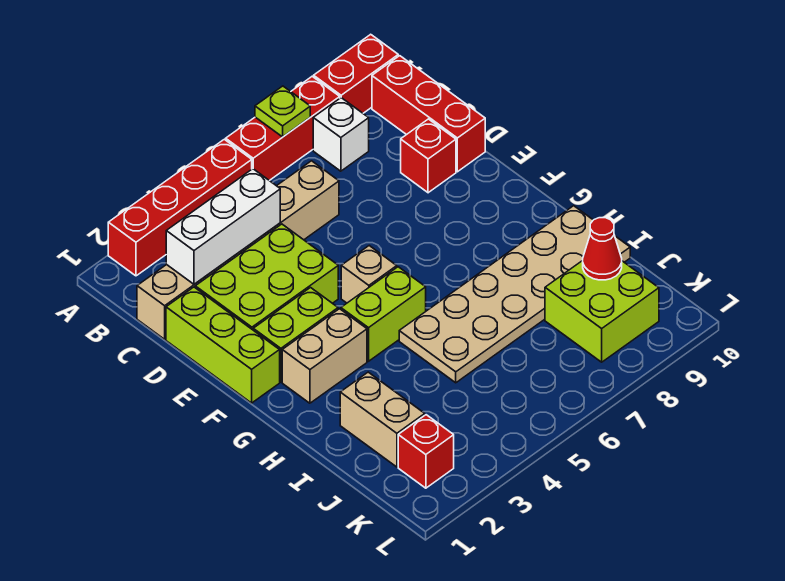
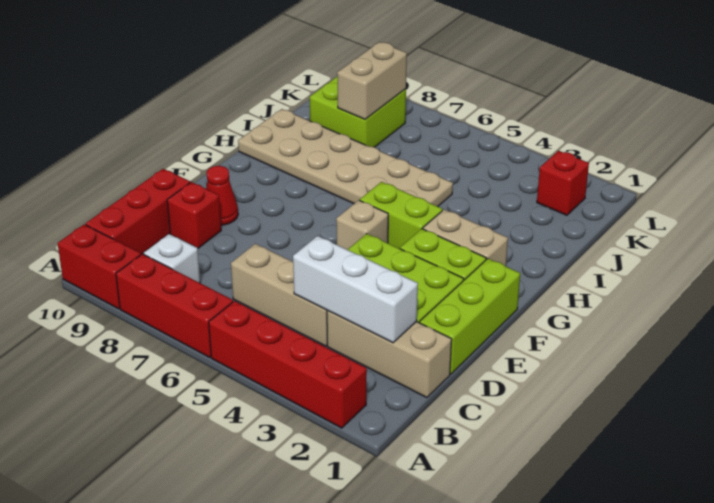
lime plate A7 level 2 -> none
tan brick I2:J2 level 1 -> tan brick J8:K8 level 2
red cone J9 level 2 -> red cone E9 level 1

